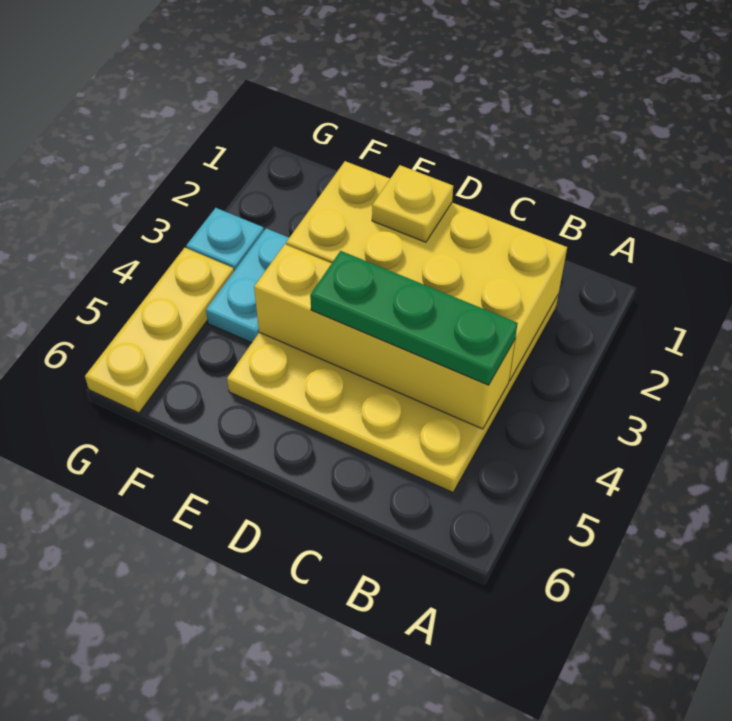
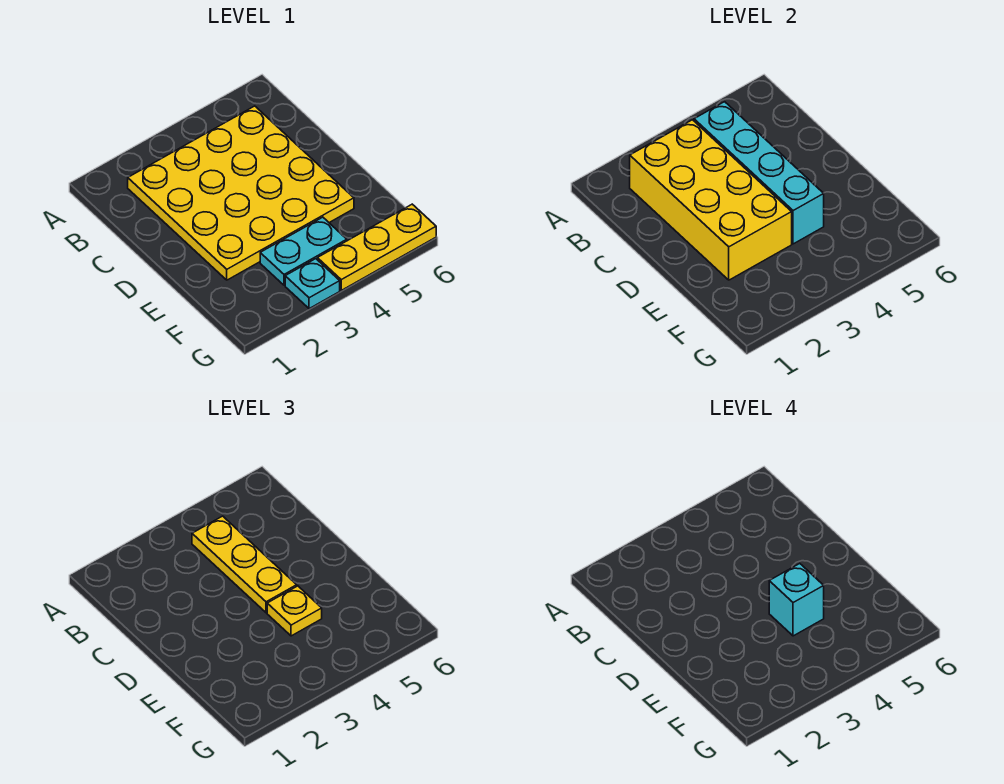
yellow brick B4:E4 level 2 -> cyan brick B4:E4 level 2
green plate B4:D4 level 3 -> yellow plate B4:D4 level 3
yellow plate D2 level 3 -> yellow plate E4 level 3
none -> cyan brick E4 level 4

